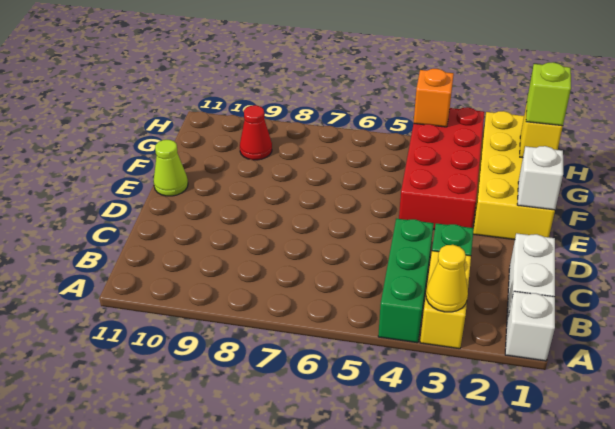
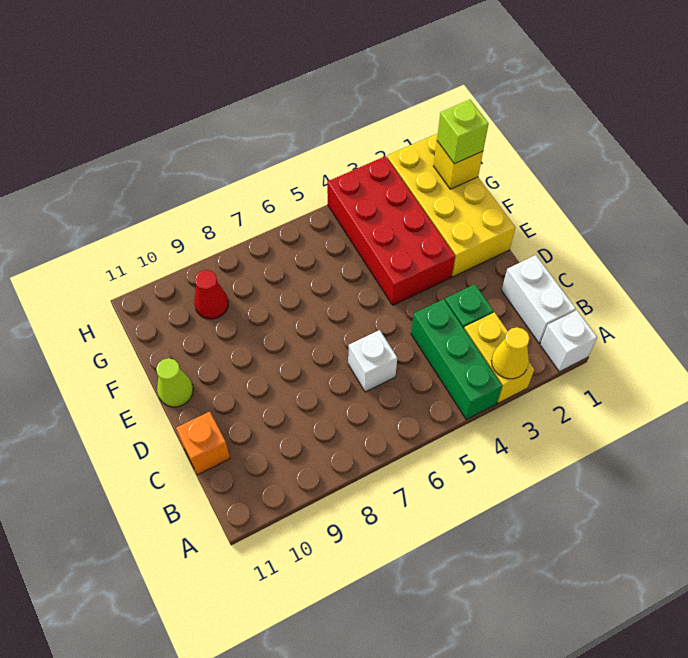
white brick E1 level 2 -> white brick C6 level 1
orange brick H4 level 2 -> orange brick C11 level 1

